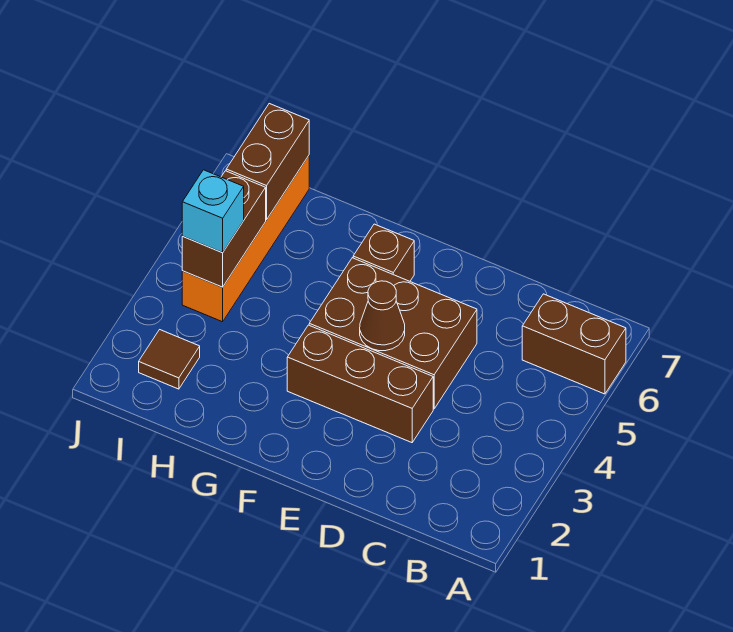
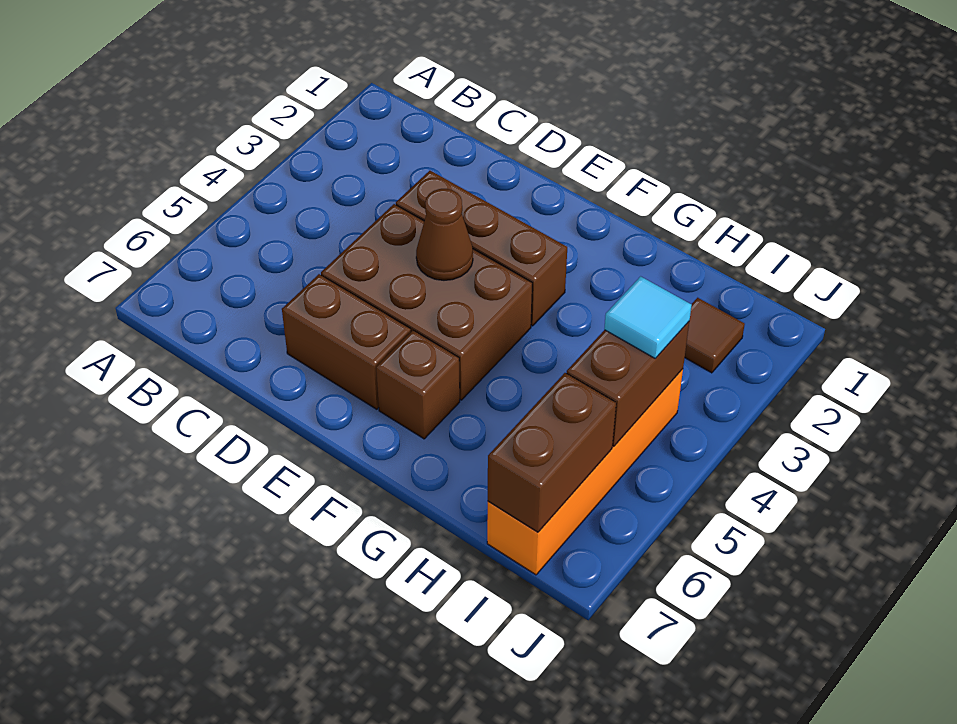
brown brick A6:B6 level 1 -> brown brick D6:E6 level 1
cyan brick I4 level 3 -> cyan tile I4 level 3

